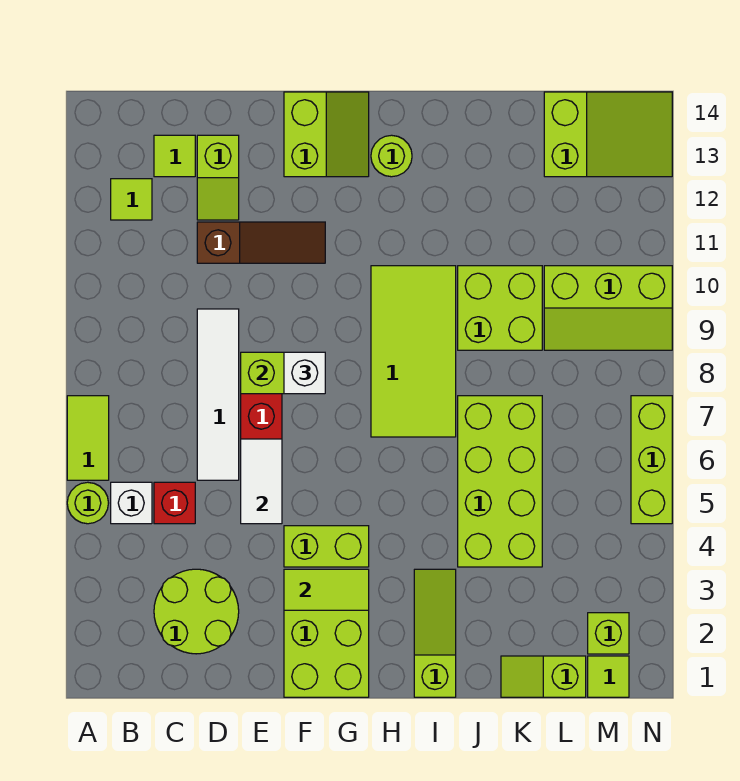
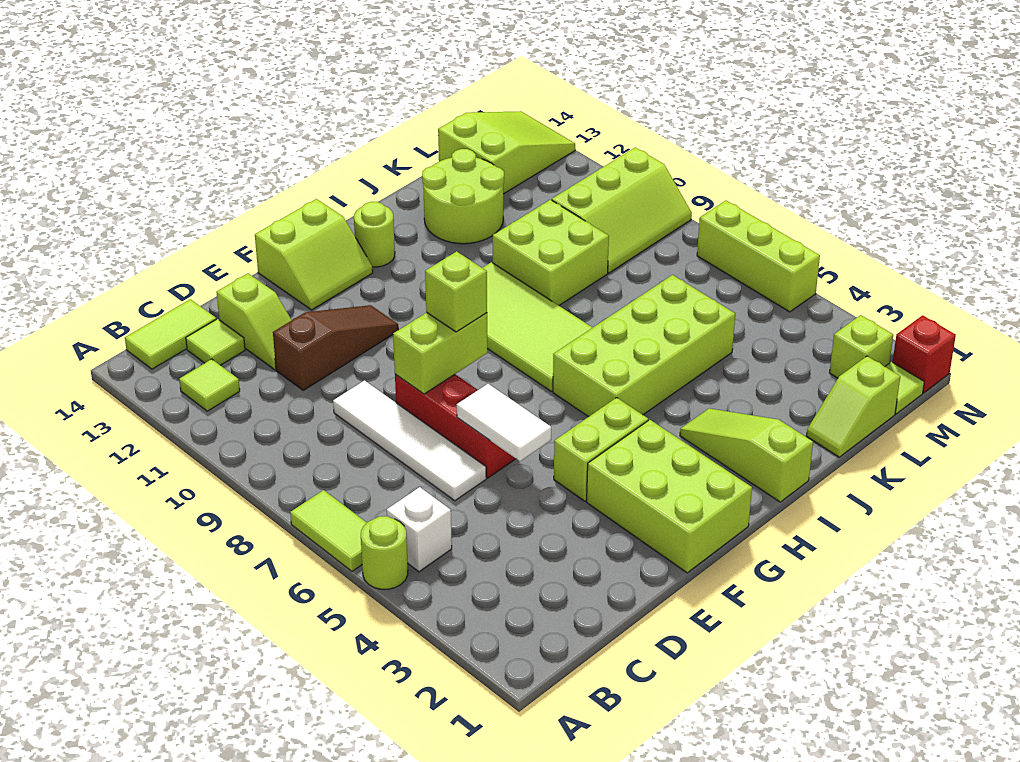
lime round brick C2:D3 level 1 -> lime round brick J12:K13 level 1
red brick C5 level 1 -> red brick N1 level 1
lime tile F3:G3 level 2 -> lime tile B14:C14 level 1
white brick F8 level 3 -> lime brick F8 level 3
lime slope F13:G14 level 1 top F -> lime slope F13:G14 level 1 top 14
lime brick J4:K7 level 1 -> lime brick H5:K6 level 1

